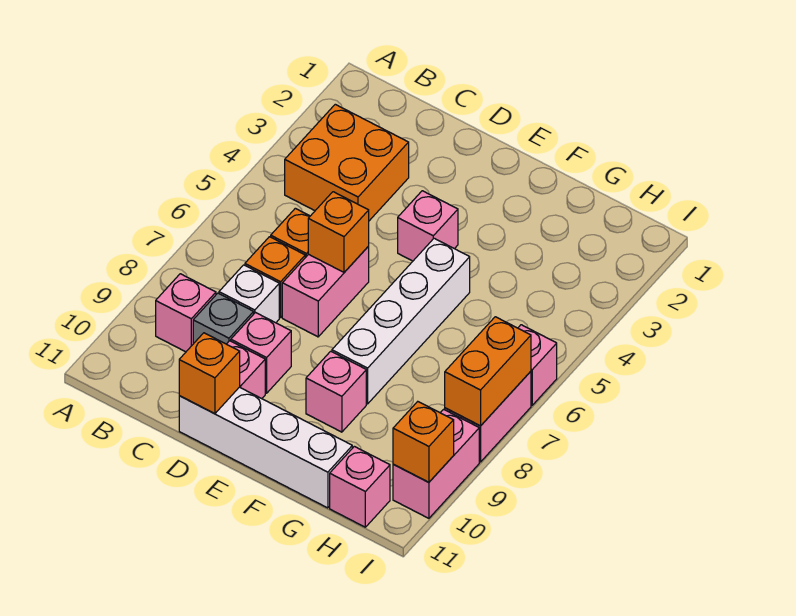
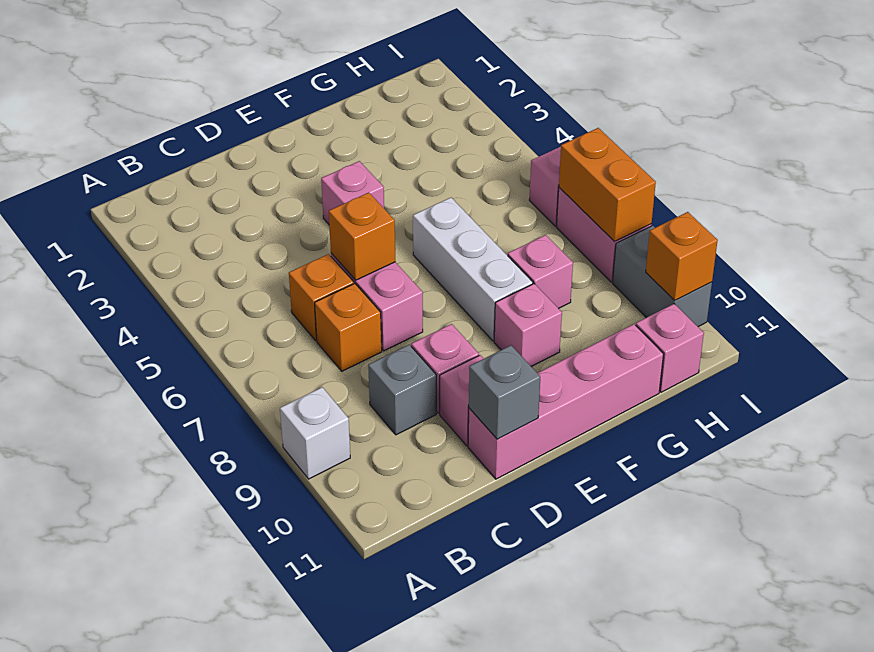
orange brick B3:C4 level 1 -> none
pink brick B9 level 1 -> pink brick G8 level 1
white brick C8 level 1 -> white brick A9 level 1
white brick D11:G11 level 1 -> pink brick D11:G11 level 1
orange brick D11 level 2 -> grey brick D11 level 2
white brick F5:F8 level 1 -> white brick F6:F8 level 1
pink brick I9:I10 level 1 -> grey brick I9:I10 level 1

